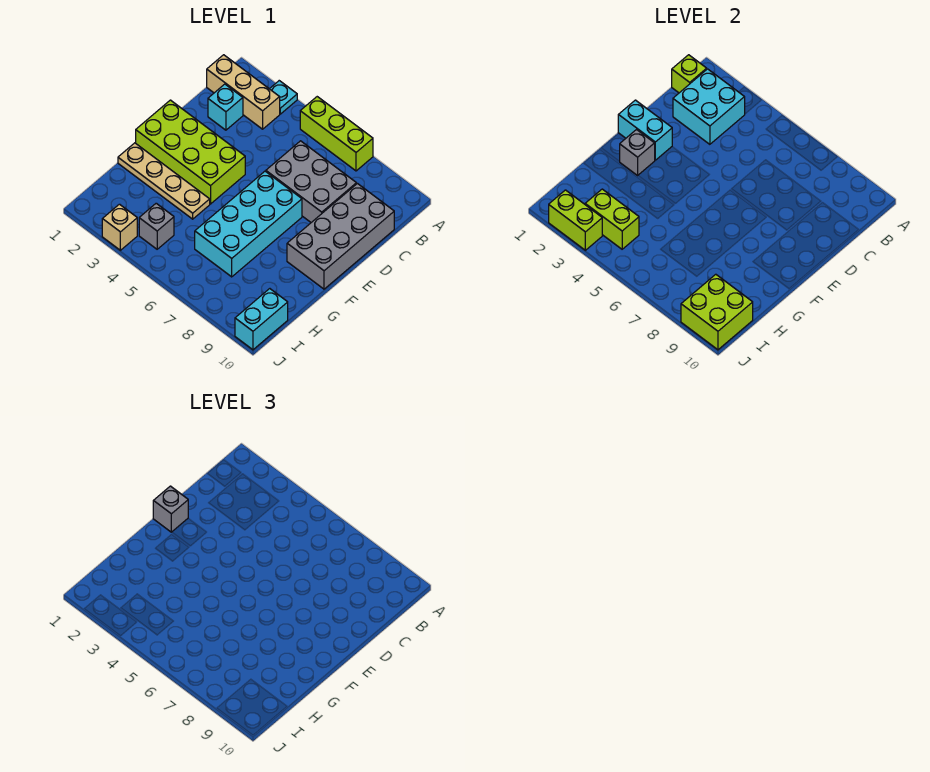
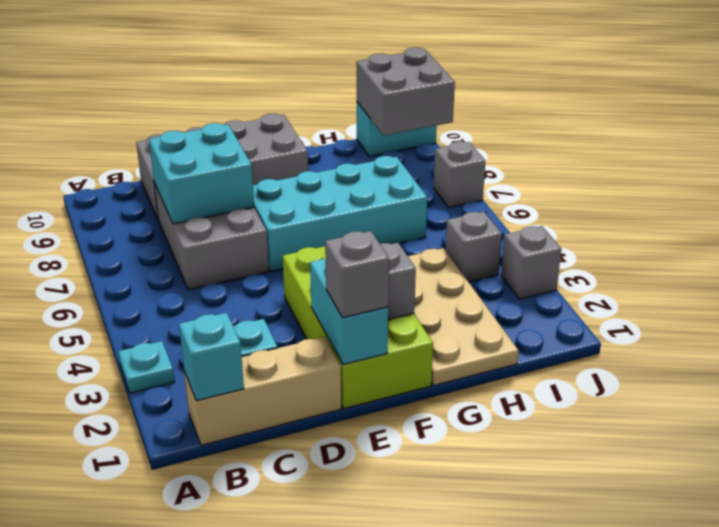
lime brick A5:A7 level 1 -> none
tan brick B1:B3 level 1 -> tan brick B1:D1 level 1
lime brick B1 level 2 -> cyan brick B1 level 2
cyan brick B2:C3 level 2 -> cyan brick C7:D8 level 2
tan plate G1:G4 level 1 -> tan plate G1:H4 level 1
lime brick I3:I4 level 2 -> none
lime brick I9:J10 level 2 -> grey brick I9:J10 level 2
lime brick J2:J3 level 2 -> none
tan brick J3 level 1 -> grey brick J3 level 1
none -> grey brick J7 level 1

